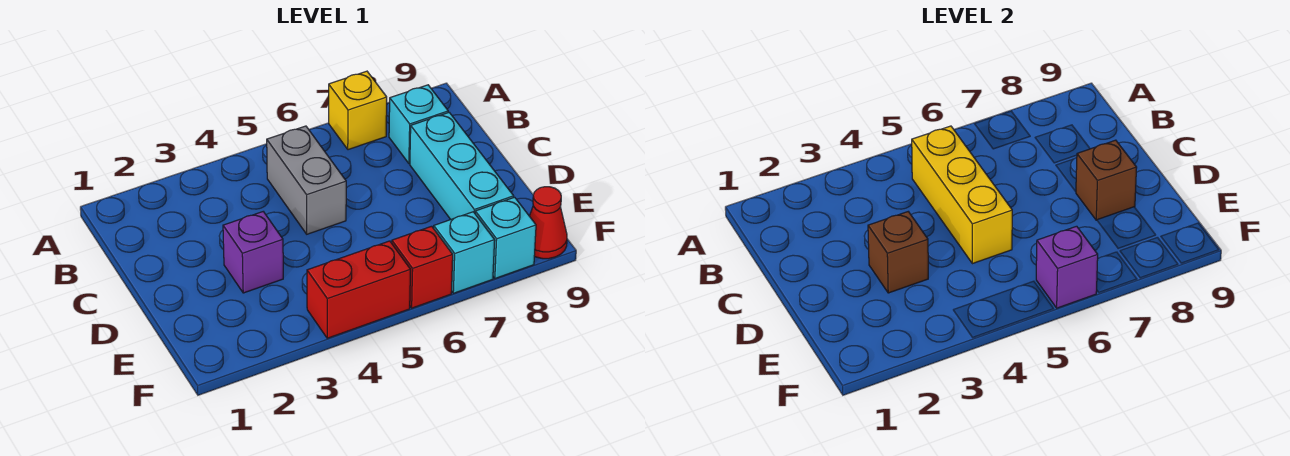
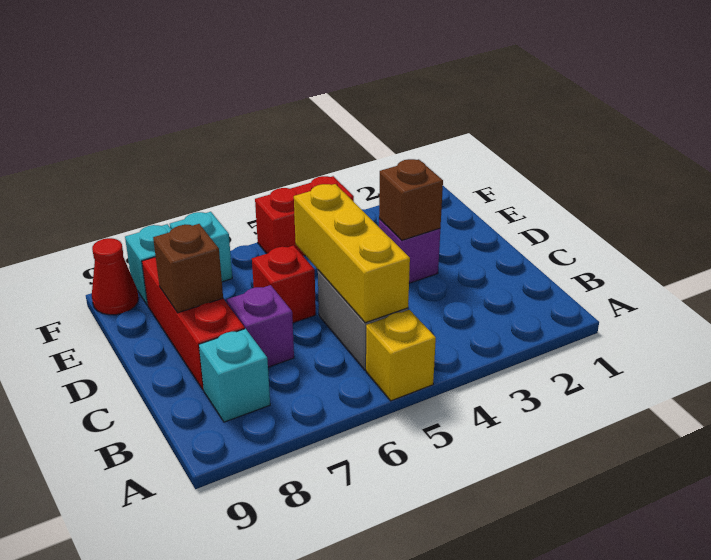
yellow brick A7 level 1 -> yellow brick A5 level 1
cyan brick C8:E8 level 1 -> red brick C8:E8 level 1
red brick F6 level 1 -> red brick D6 level 1
purple brick F6 level 2 -> purple brick C7 level 1

